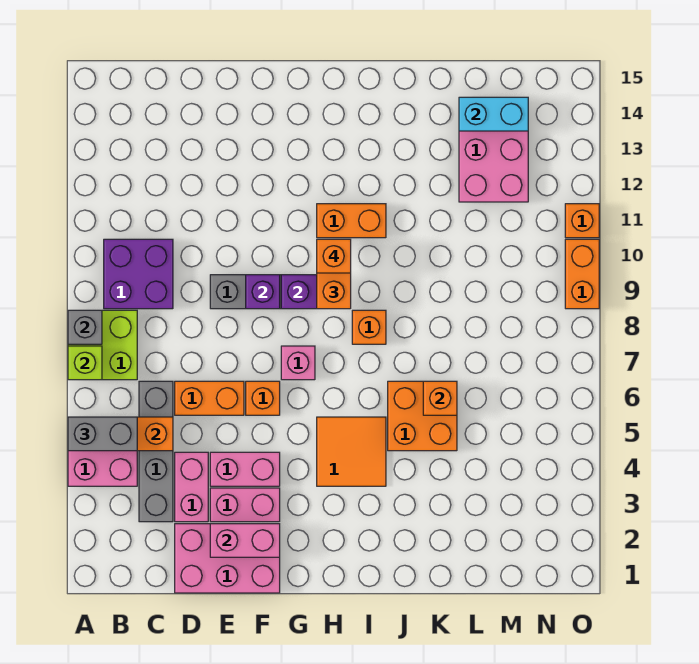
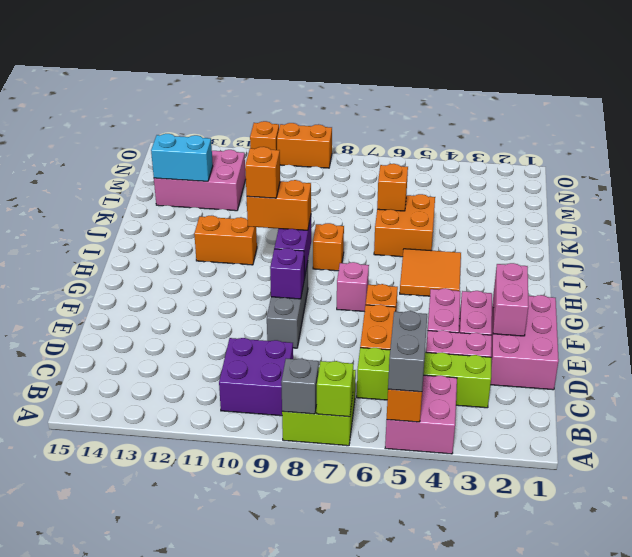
grey brick C3:C6 level 1 -> lime brick C3:C6 level 1
orange brick H11:I11 level 1 -> orange brick I11:I12 level 1
cyan brick L14:M14 level 2 -> cyan brick L13:L14 level 2

